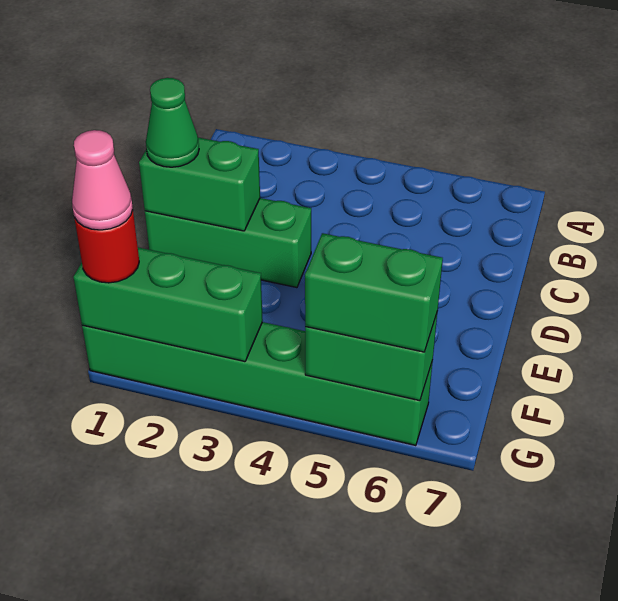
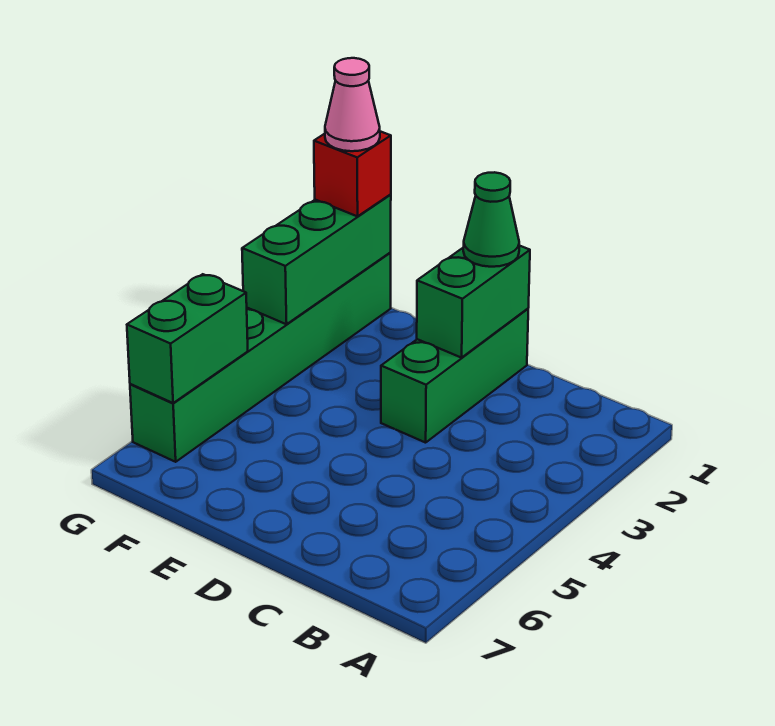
red round brick G1 level 3 -> red brick G1 level 3
green brick G5:G6 level 3 -> none

